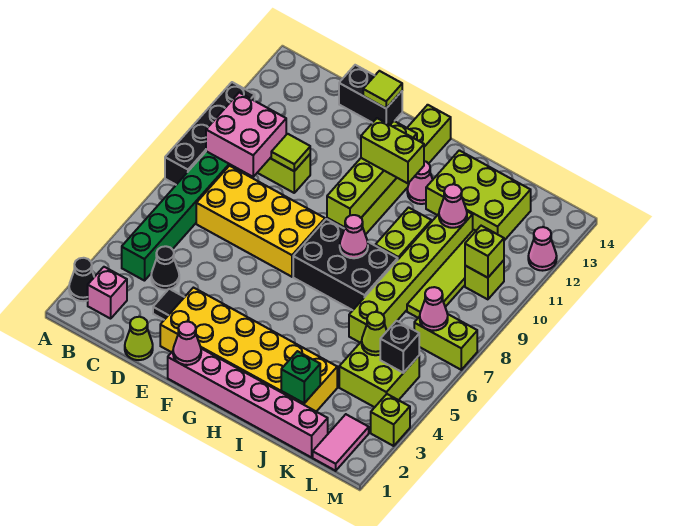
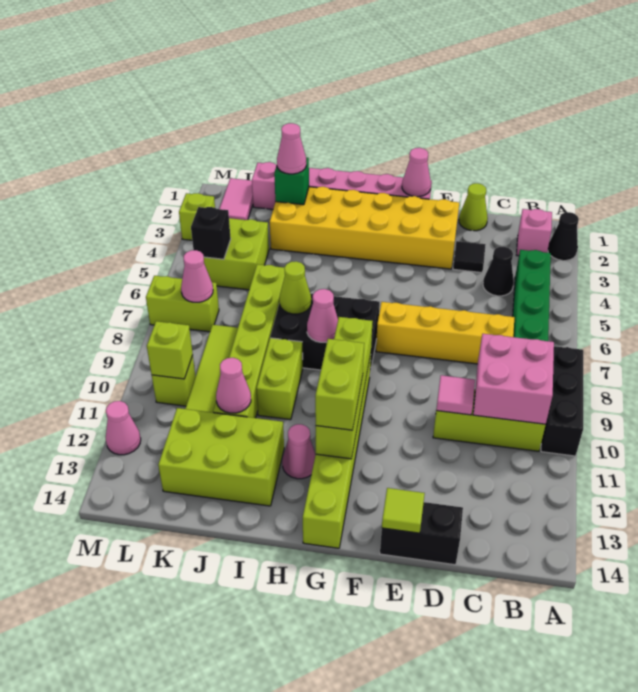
black brick A8:A11 level 1 -> black brick A8:A10 level 1
yellow brick C7:F8 level 1 -> yellow brick C7:F7 level 1
lime tile D10 level 2 -> pink tile D10 level 2
lime brick G11:H11 level 3 -> lime brick G11:G12 level 3
none -> pink cone J2 level 3
lime cone K5 level 2 -> lime cone I7 level 2

